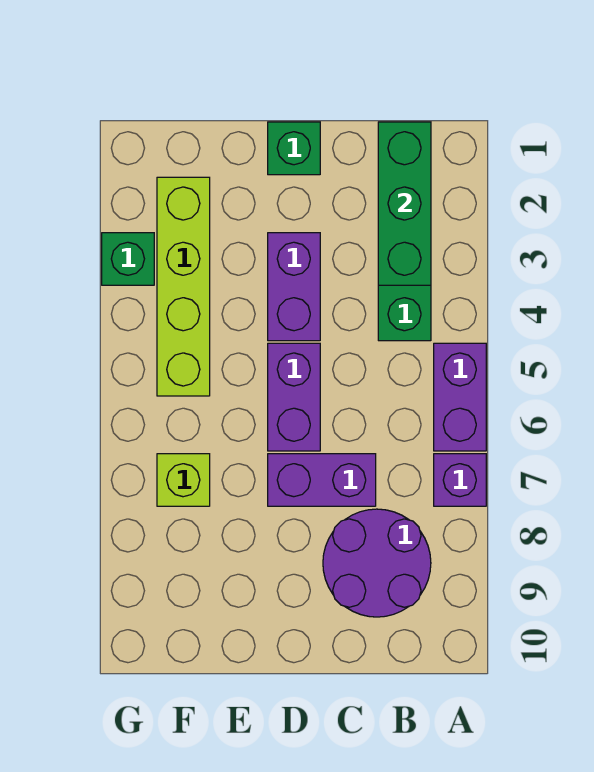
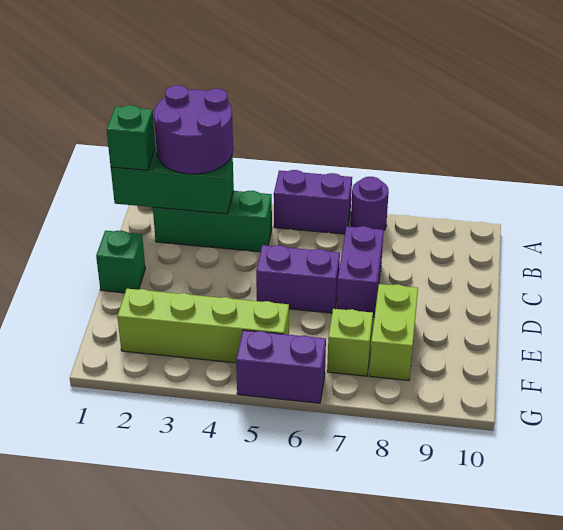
purple brick A7 level 1 -> purple round brick A7 level 1
purple round brick B8:C9 level 1 -> purple round brick A2:B3 level 3
purple brick D3:D4 level 1 -> purple brick G5:G6 level 1
none -> lime brick E8:F8 level 1
green brick G3 level 1 -> green brick B1 level 3

